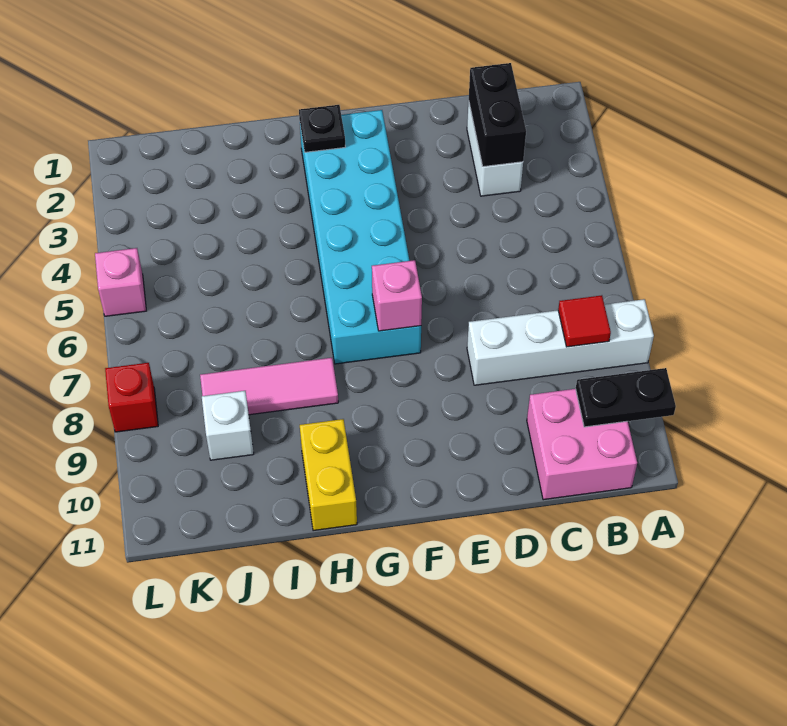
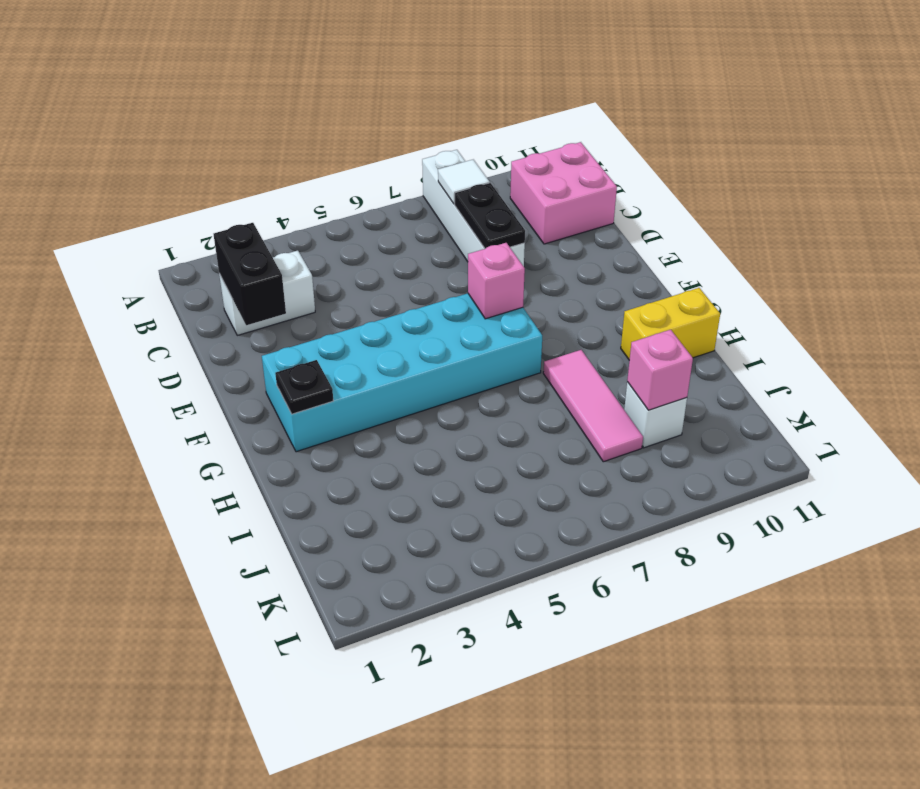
black plate A10:B10 level 2 -> black plate C8:D8 level 2
red tile B8 level 2 -> white tile B8 level 2
black brick C2:C3 level 2 -> black brick C2:D2 level 2
pink brick L5 level 1 -> pink brick J9 level 2
red brick L8 level 1 -> none

